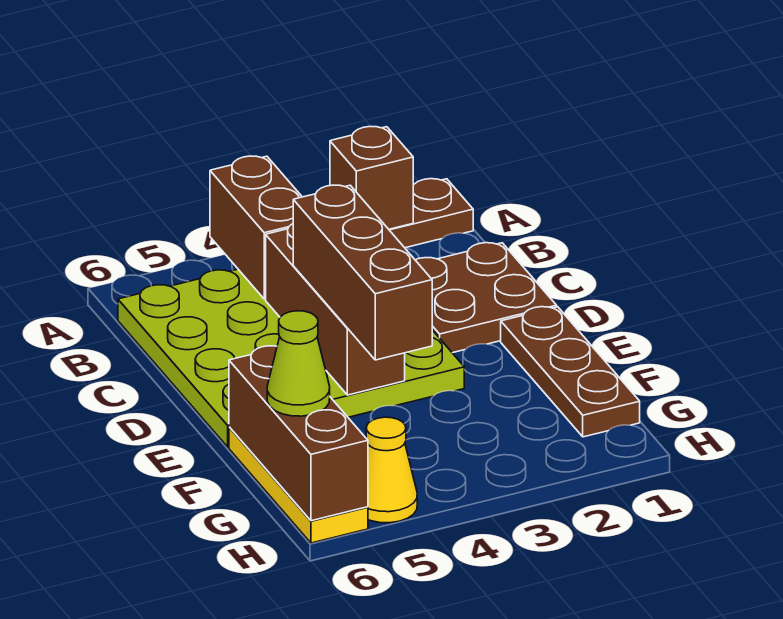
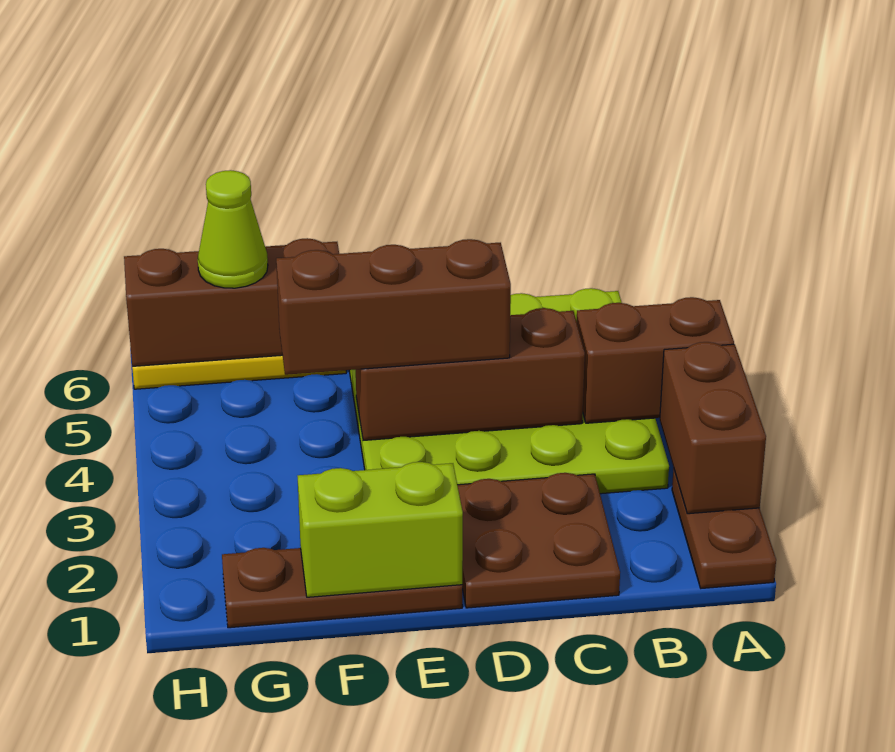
brown brick A2 level 2 -> brown brick A2:A3 level 2
none -> lime brick E1:F1 level 2
yellow cone H5 level 1 -> none

